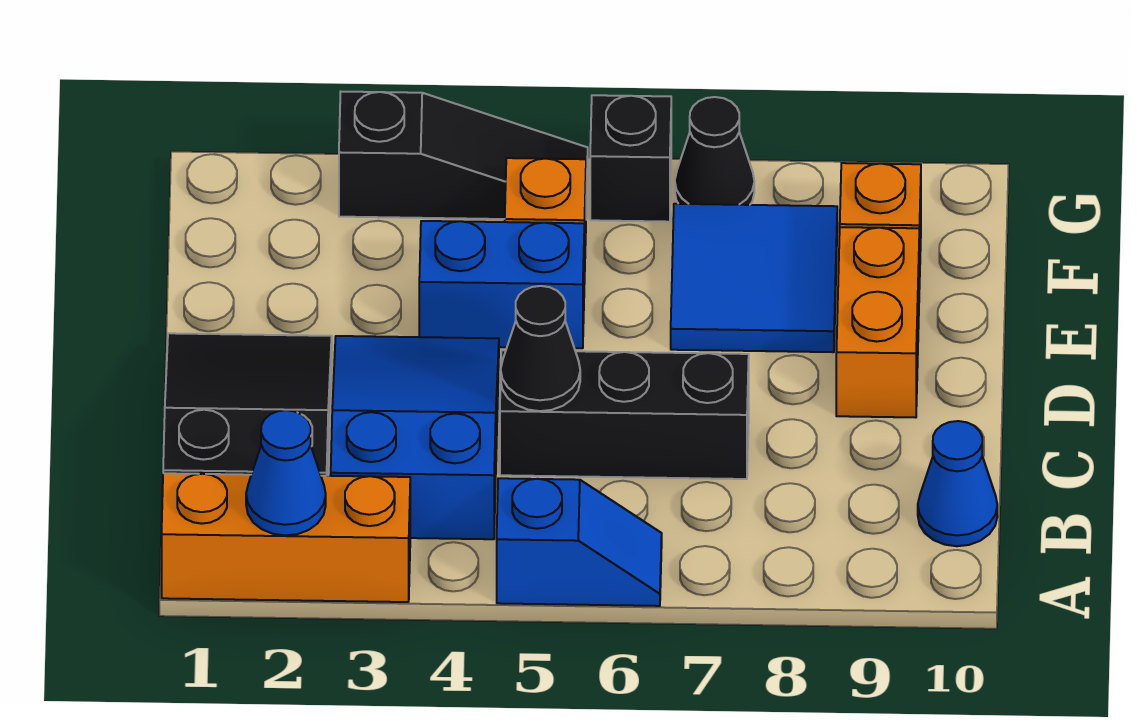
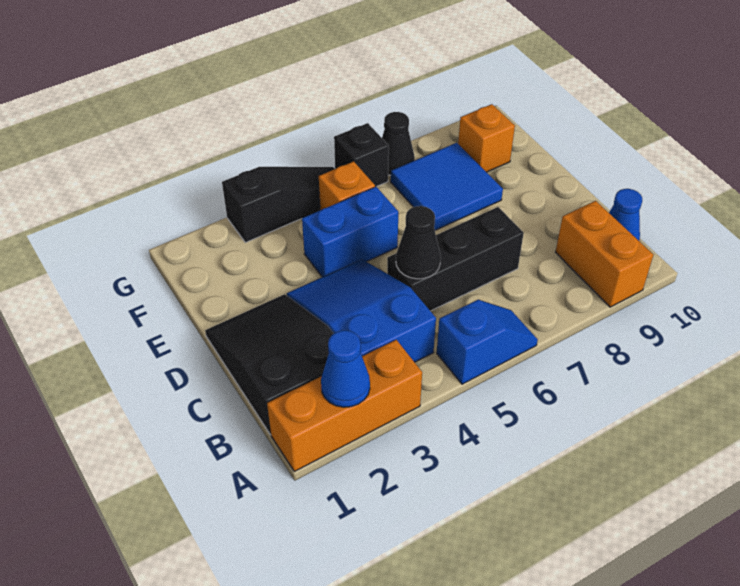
orange brick D9:E9 level 1 -> orange brick A9:B9 level 1

